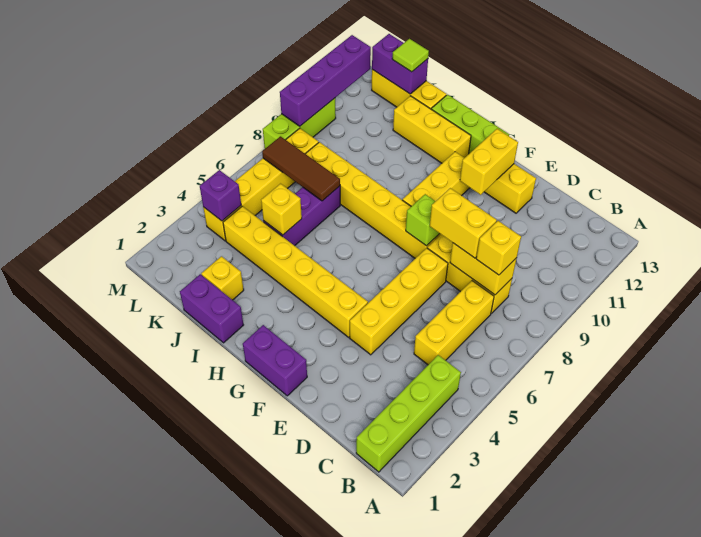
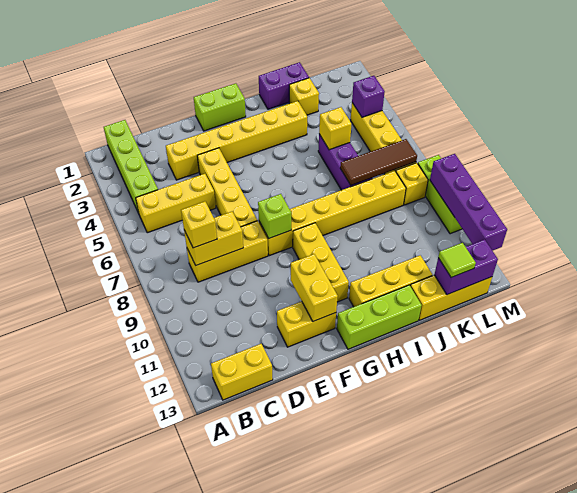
yellow brick C5:C7 level 1 -> yellow brick B5:D5 level 1
yellow brick D8:E8 level 3 -> yellow brick B13:C13 level 1
purple brick F1:G1 level 1 -> lime brick F1:G1 level 1
yellow brick F4:K4 level 1 -> yellow brick D3:I3 level 1

